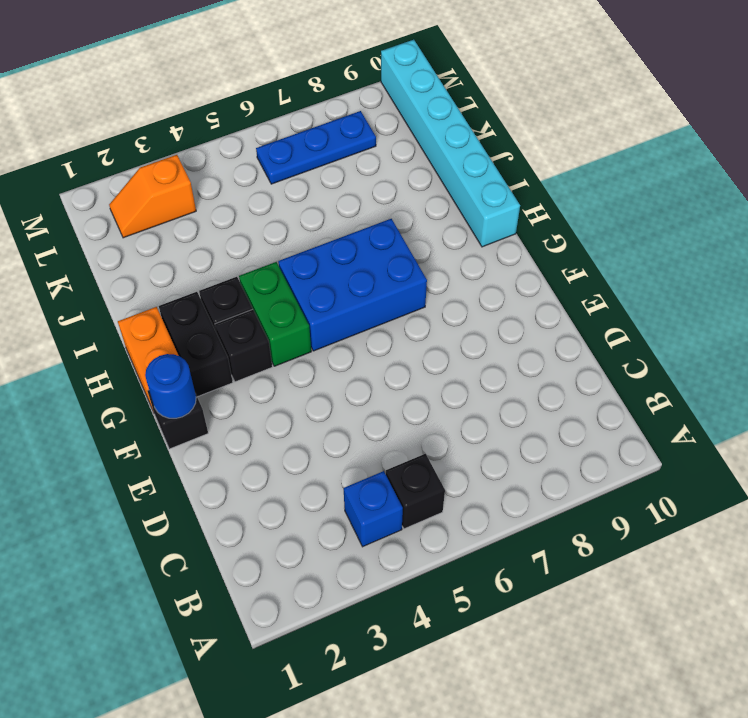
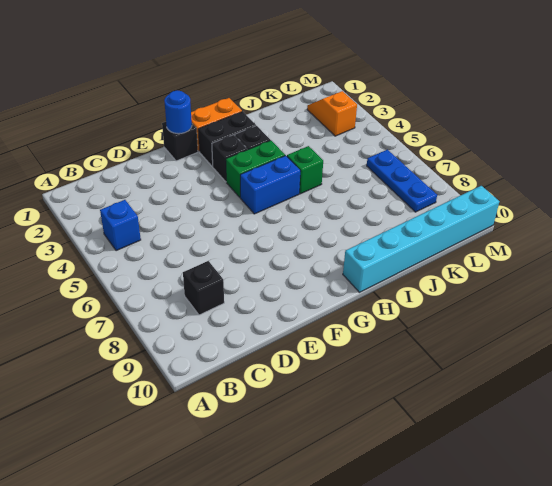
black brick B5 level 1 -> black brick C8 level 1
blue brick G5:H7 level 1 -> blue brick G5:H5 level 1
none -> green brick I5 level 1

